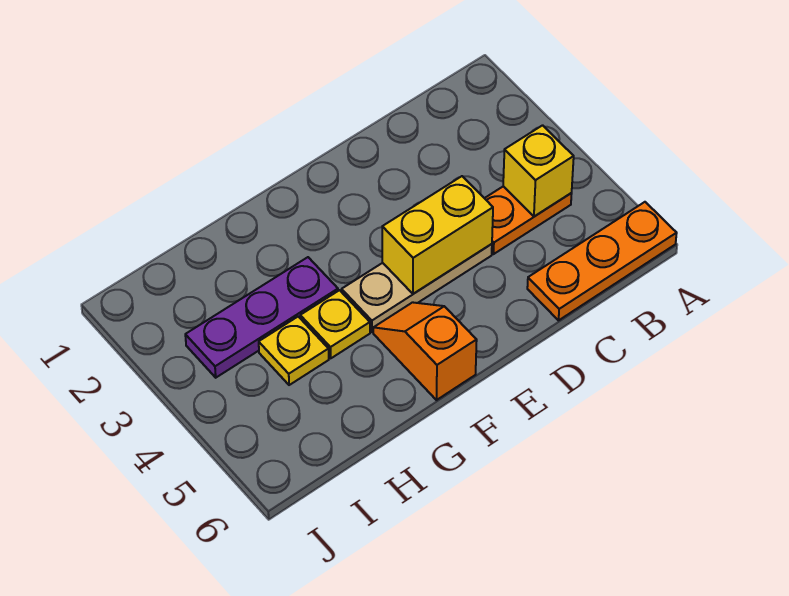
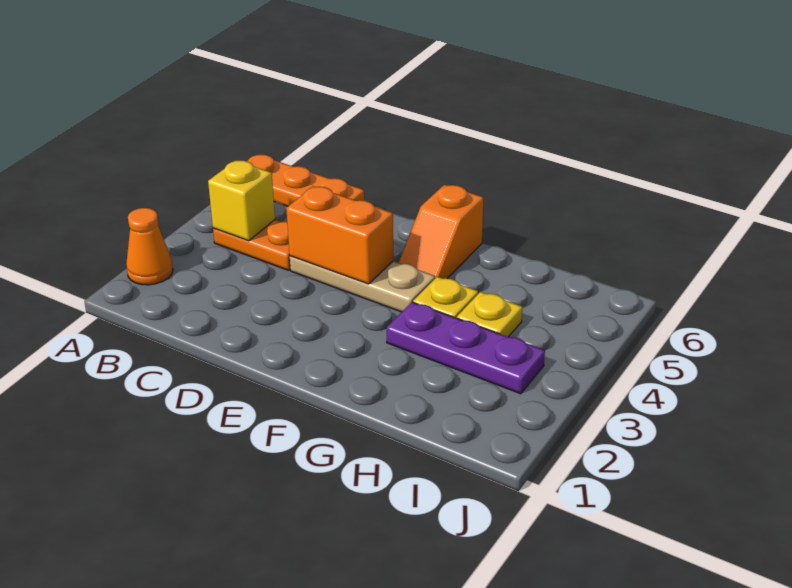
none -> orange cone A2 level 1
yellow brick D4:E4 level 2 -> orange brick D4:E4 level 2

